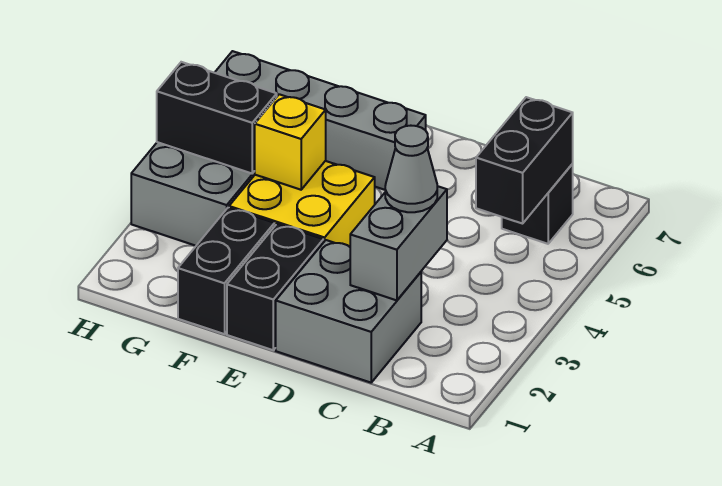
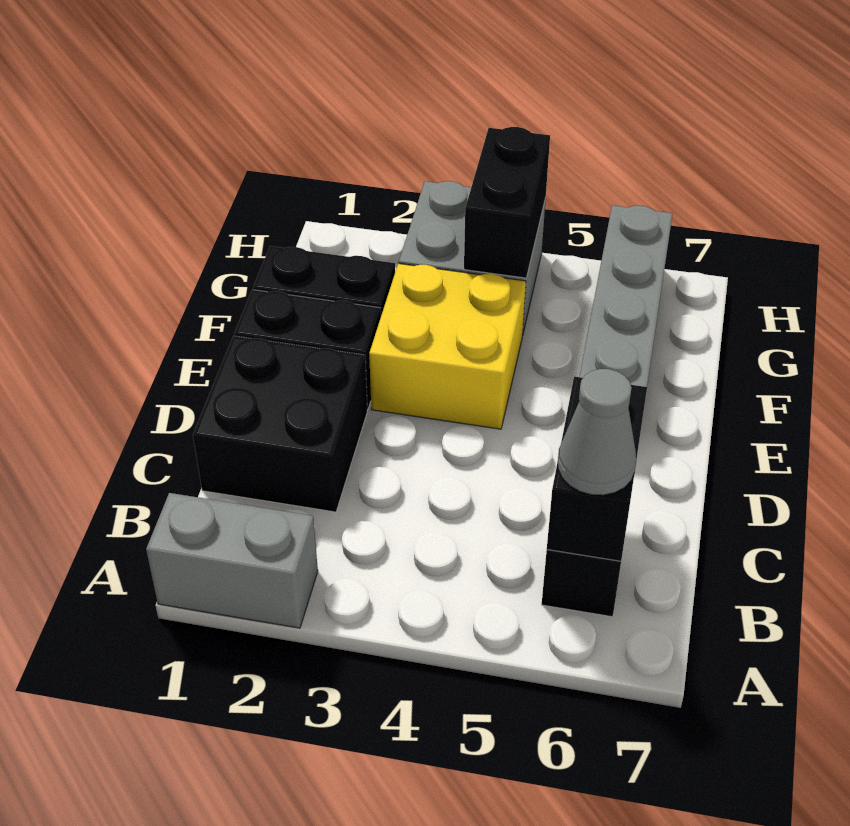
black brick B5:B6 level 2 -> black brick B6:C6 level 2
grey brick C1:D2 level 1 -> black brick C1:D2 level 1
grey brick C2:C3 level 2 -> grey brick A1:A2 level 1
grey cone C3 level 3 -> grey cone B6 level 3
yellow brick F4 level 2 -> none

